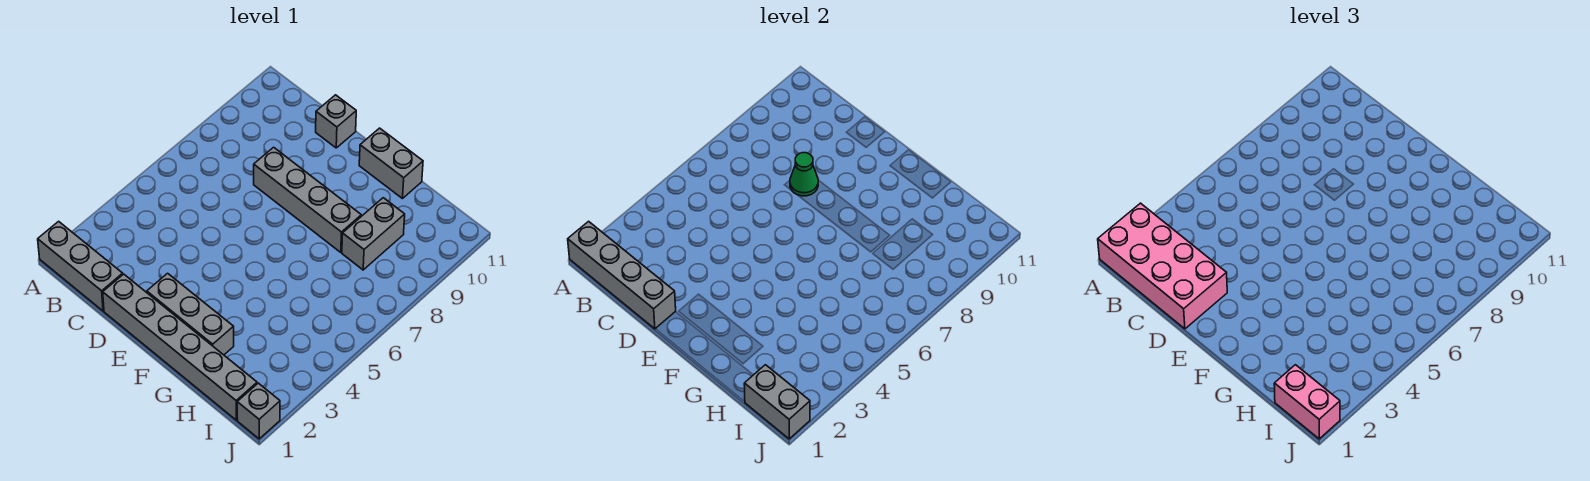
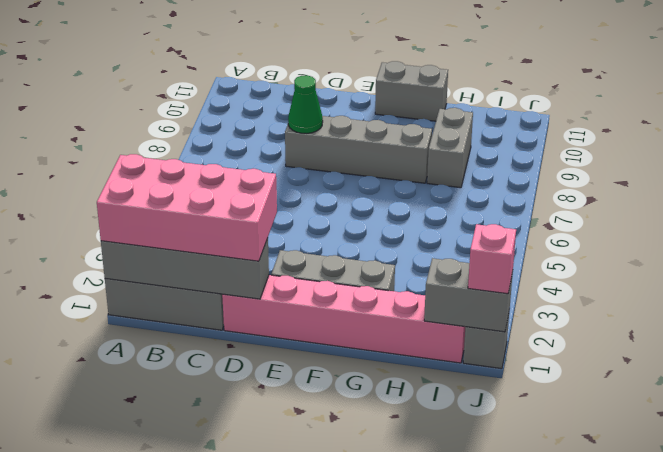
grey brick D1:I1 level 1 -> pink brick D1:I1 level 1
grey brick D11 level 1 -> none
pink brick I1:J1 level 3 -> pink brick J1 level 3

